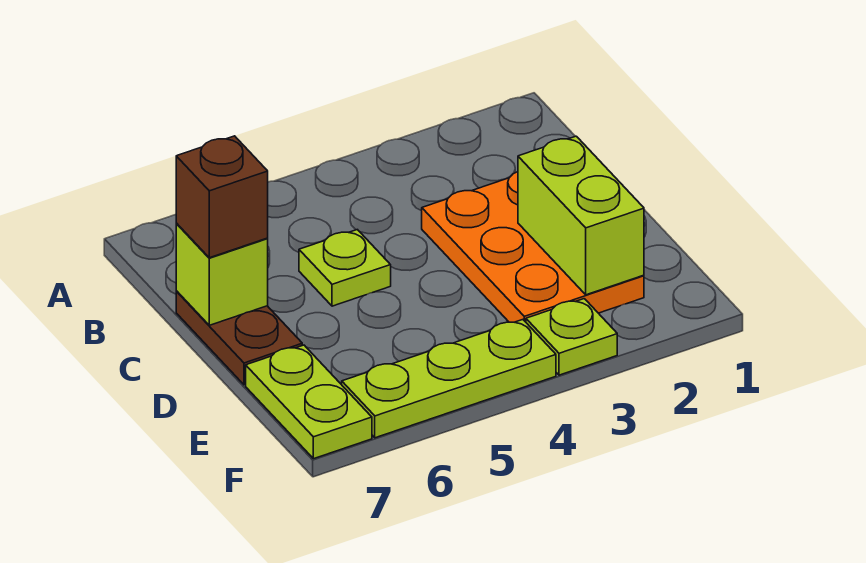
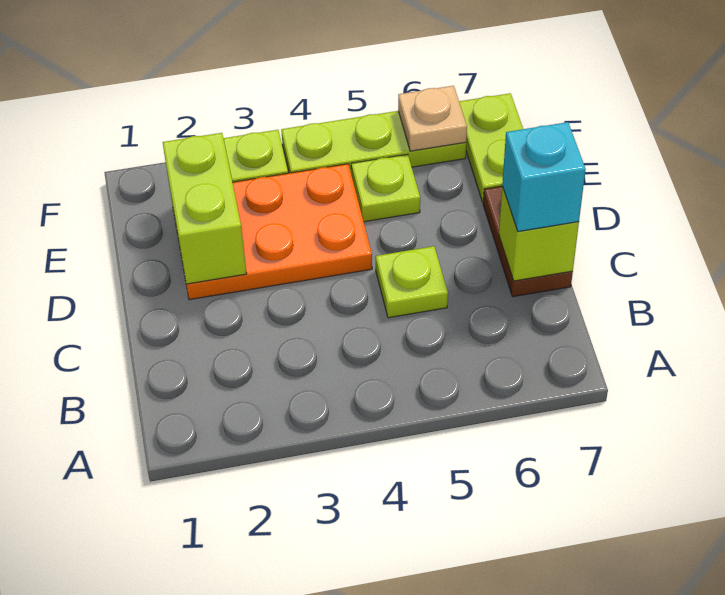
orange plate C2:E3 level 1 -> orange plate D2:E4 level 1
brown brick C7 level 3 -> cyan brick C7 level 3
none -> lime plate E5 level 1
none -> tan plate F6 level 2

